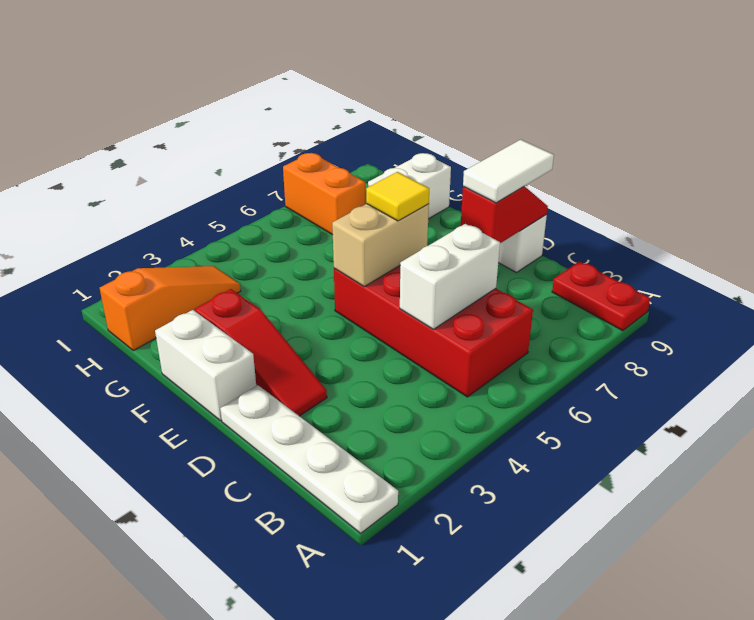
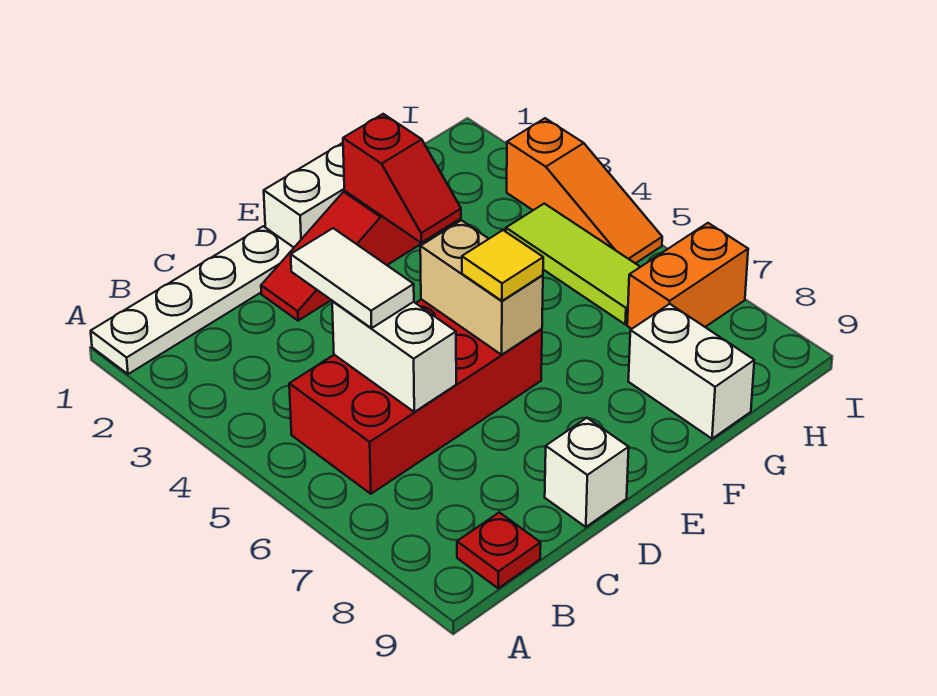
red plate A9:B9 level 1 -> red plate B9 level 1
red slope D8:D9 level 2 top 8 -> red slope F2:F3 level 2 top 2
white tile D8:D9 level 3 -> white tile C4:C5 level 3
orange slope H1:H3 level 1 top 1 -> orange slope I3:I5 level 1 top 3
none -> lime tile H4:H6 level 1

